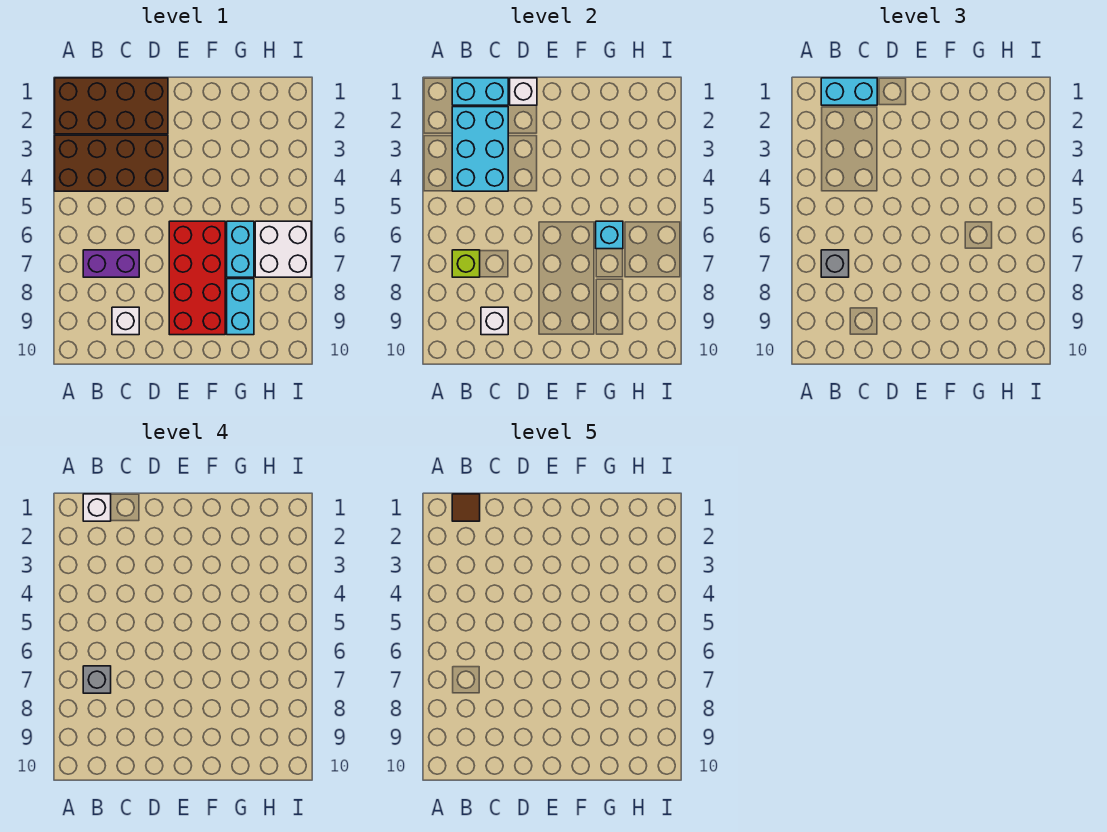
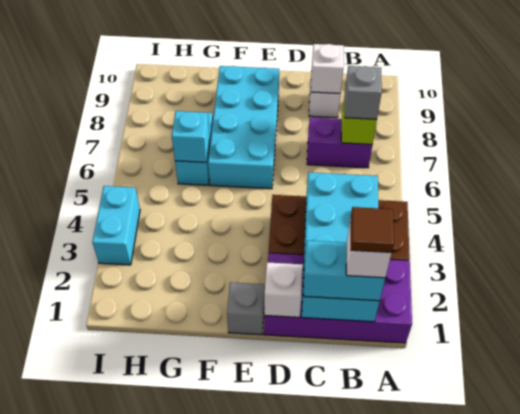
brown brick A1:D2 level 1 -> purple brick A1:D2 level 1
grey brick B7 level 4 -> grey brick E1 level 1
red brick E6:F9 level 1 -> cyan brick E6:F9 level 1
cyan brick G8:G9 level 1 -> cyan brick I3:I4 level 1
white brick H6:I7 level 1 -> none

